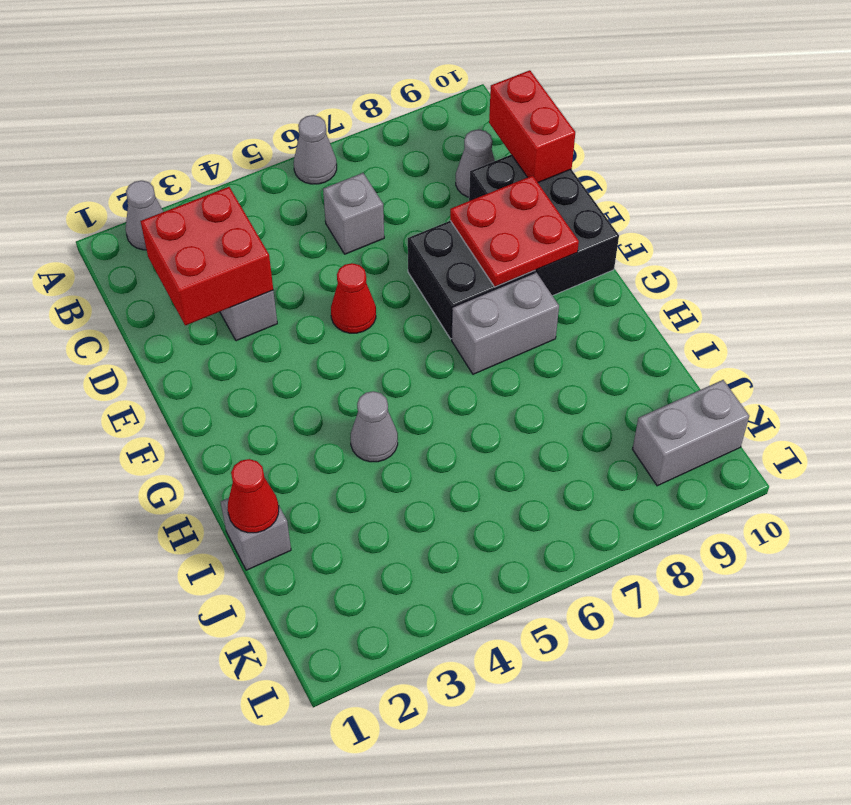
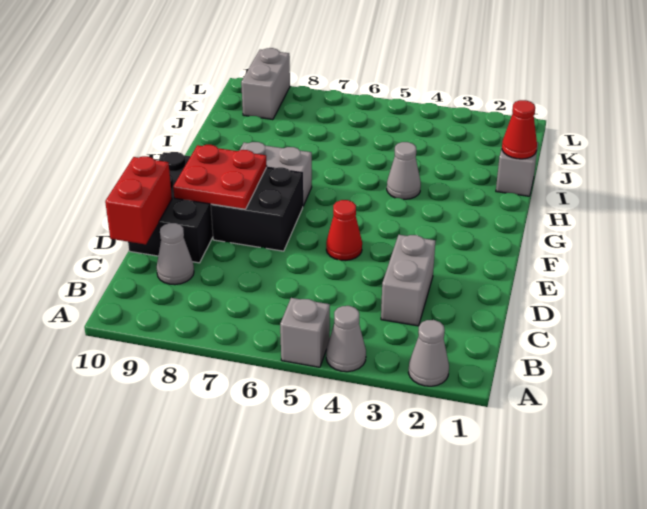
grey cone A6 level 1 -> grey cone A4 level 1
red brick C2:D3 level 2 -> none
grey brick C6 level 1 -> grey brick A5 level 1
grey brick K9:K10 level 1 -> grey brick K9:L9 level 1

